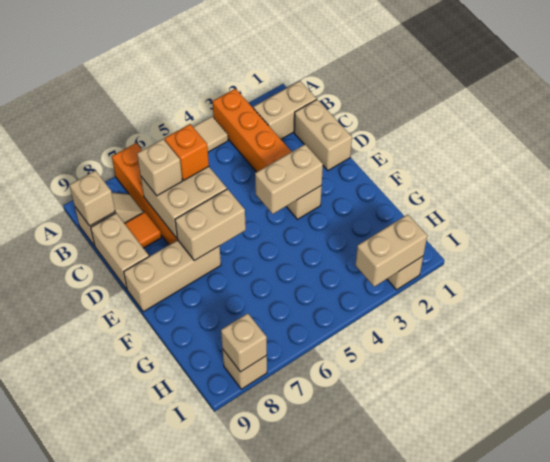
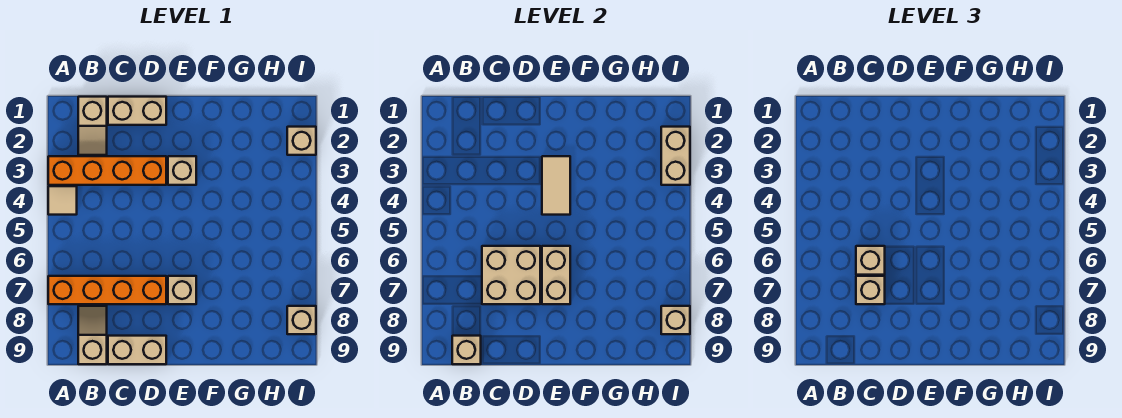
tan brick B1:B2 level 1 -> tan slope B1:B2 level 1 top 1
orange brick C6 level 3 -> tan brick C6 level 3
orange tile C8 level 1 -> none
tan brick E3:E4 level 2 -> tan tile E3:E4 level 2
tan brick E7:E9 level 1 -> tan brick E7 level 1

